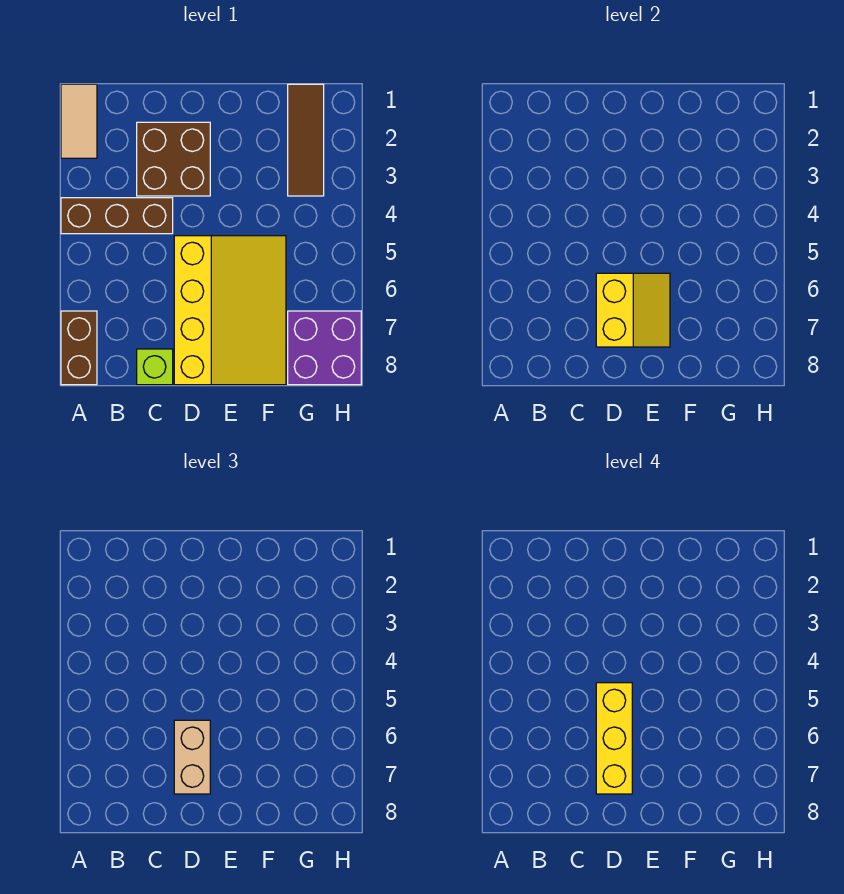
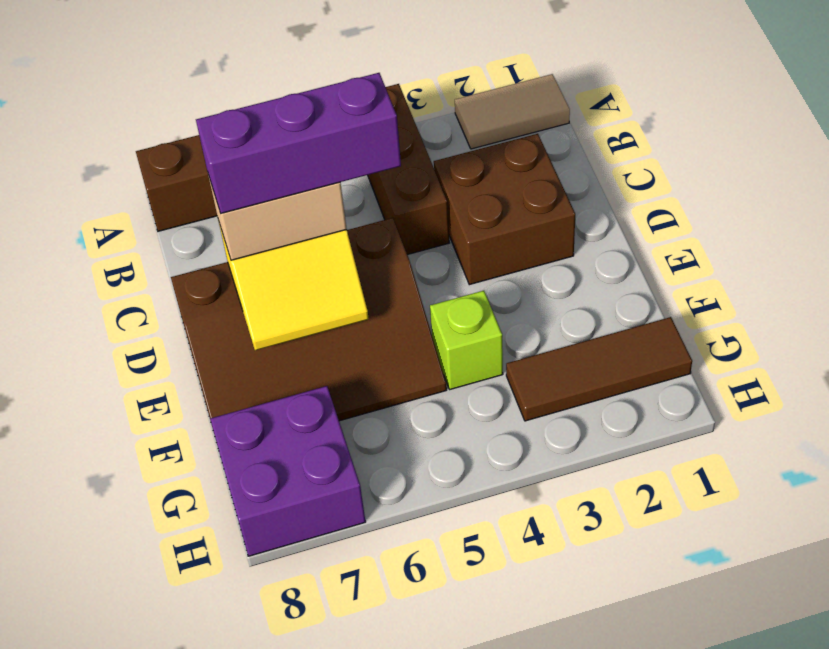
lime brick C8 level 1 -> lime brick F4 level 1
yellow slope D5:F8 level 1 top D -> brown slope D5:F8 level 1 top D
yellow brick D5:D7 level 4 -> purple brick D5:D7 level 4

